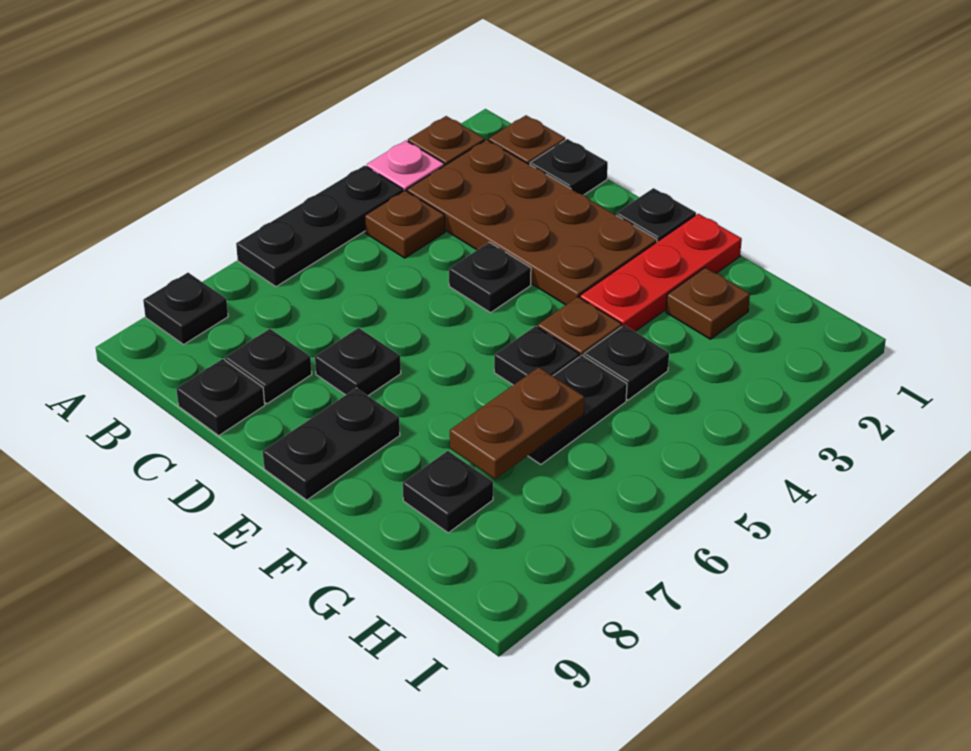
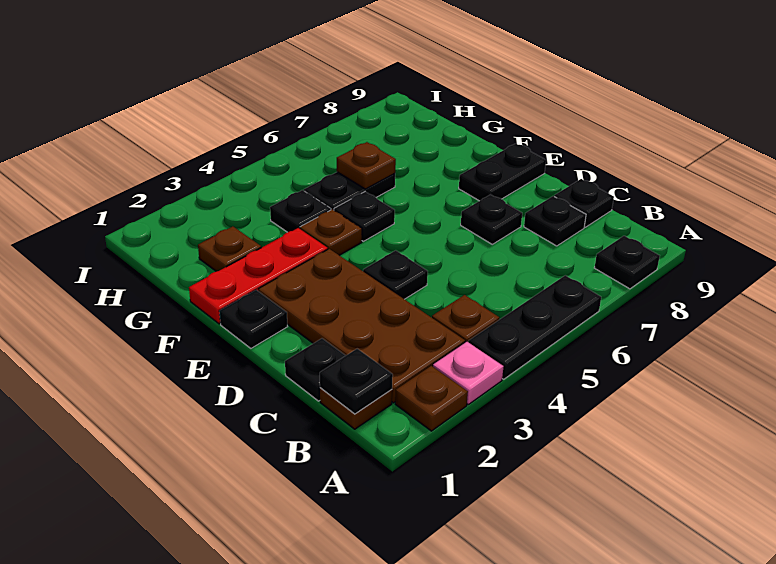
brown plate G6:G7 level 2 -> brown plate G6 level 2
black plate G8 level 1 -> black plate B1 level 2

